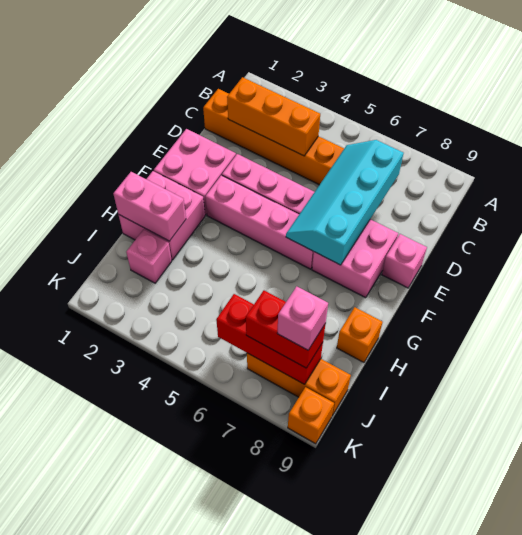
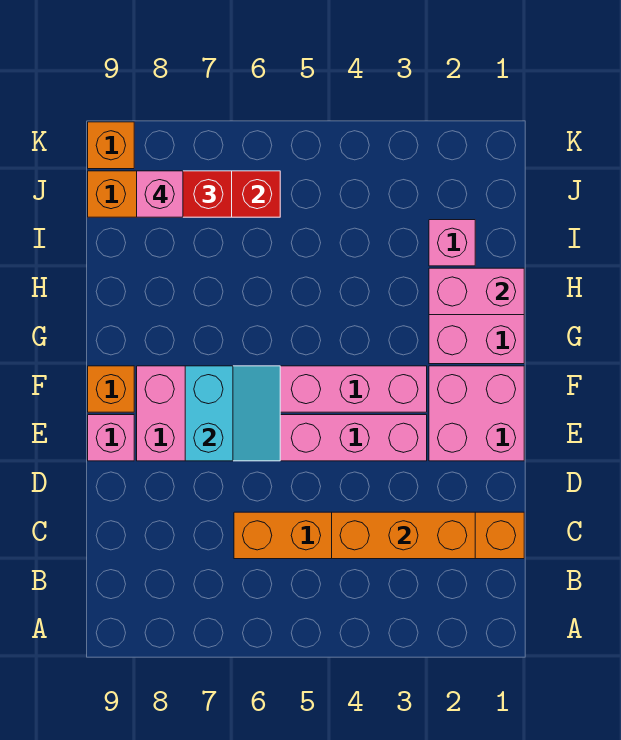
cyan slope C6:F7 level 2 top 7 -> cyan slope E6:F7 level 2 top 7
orange brick H9 level 1 -> orange brick F9 level 1

